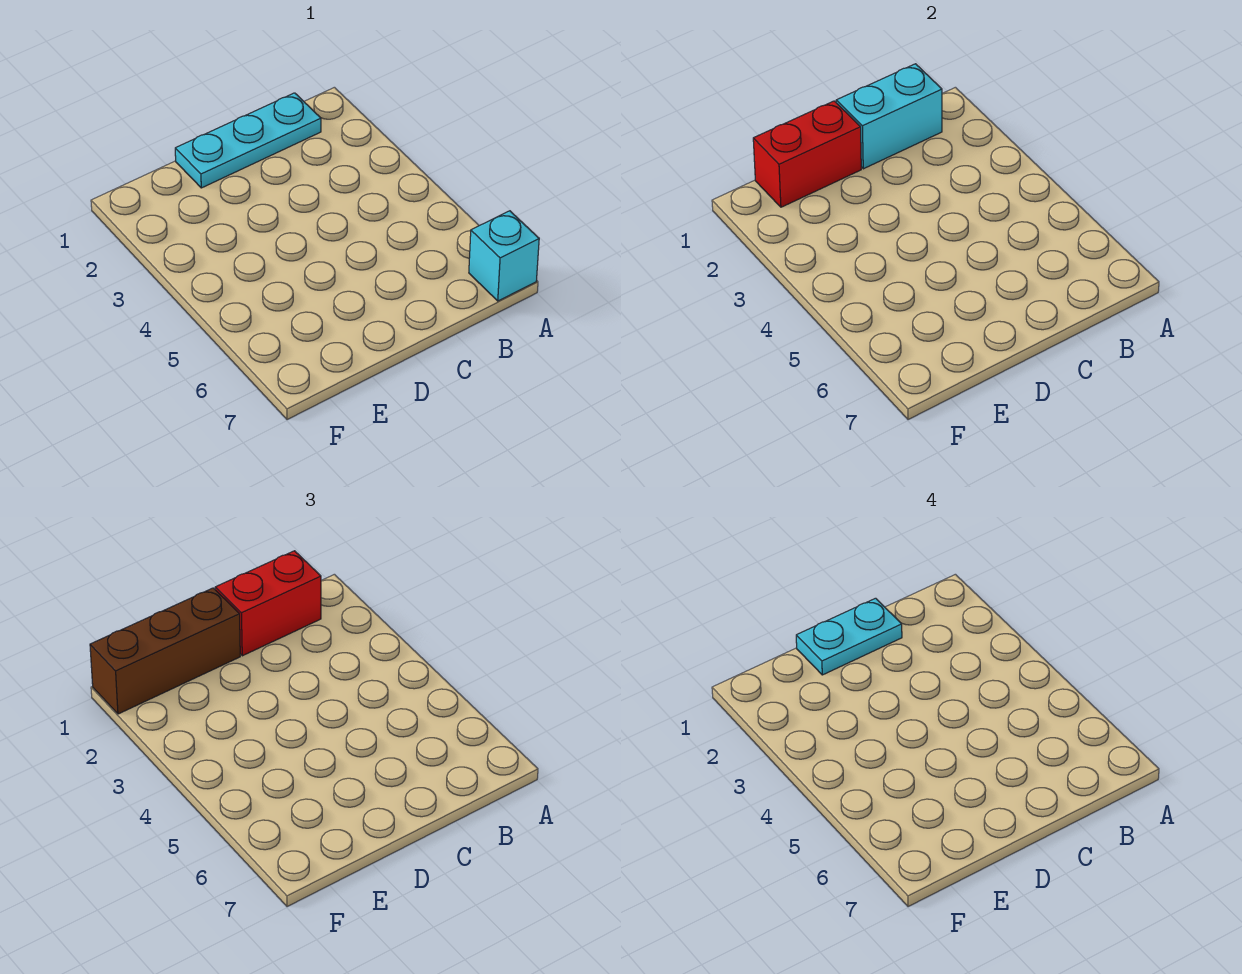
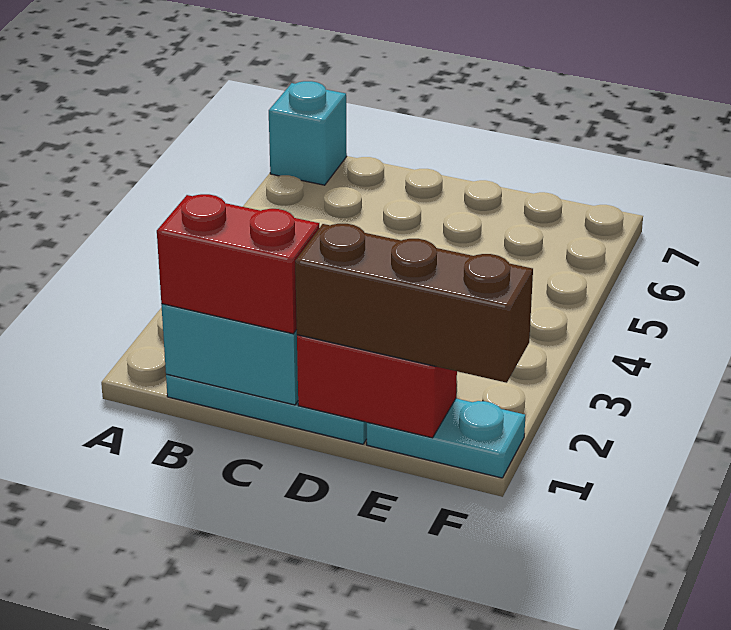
cyan plate C1:D1 level 4 -> cyan plate E1:F1 level 1

